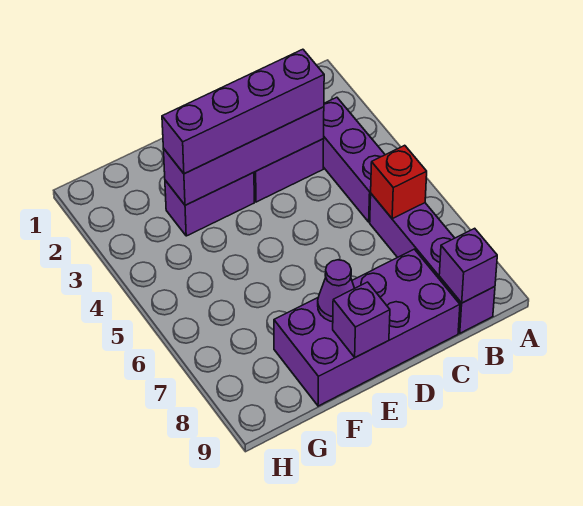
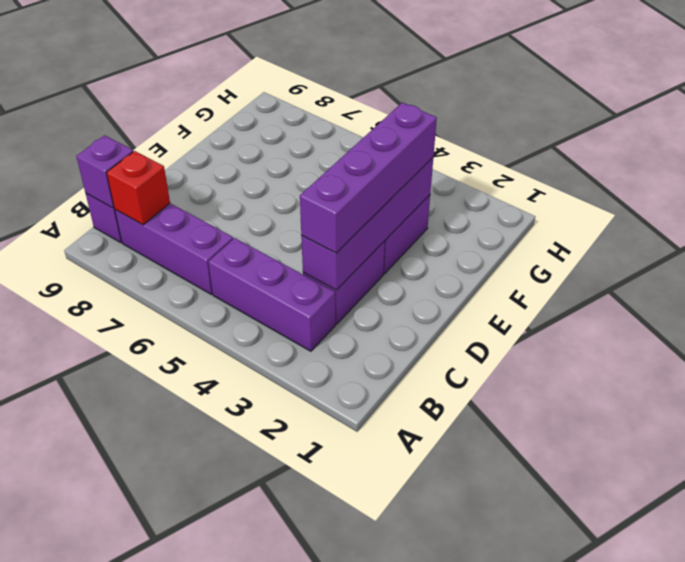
red brick B6 level 2 -> red brick B8 level 2
purple brick C8:F9 level 1 -> none
purple cone E8 level 2 -> none
purple brick E9 level 2 -> none

